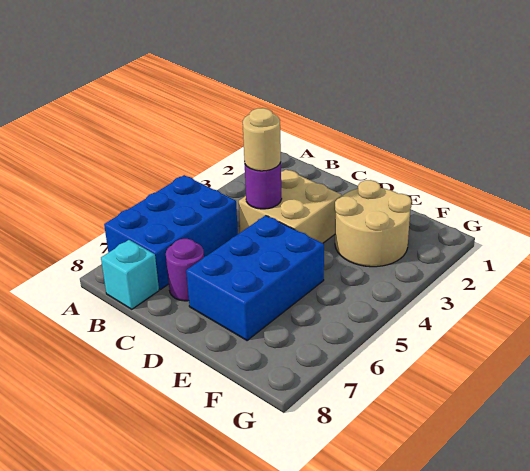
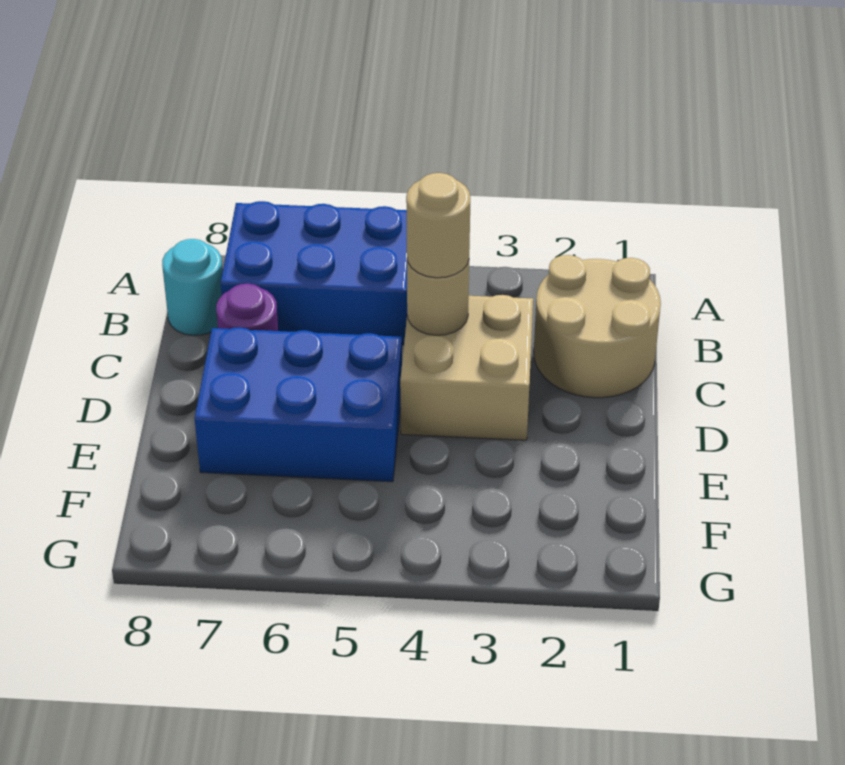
cyan brick B8 level 1 -> cyan round brick B8 level 1
purple round brick C4 level 2 -> tan round brick C4 level 2
tan round brick E2:F3 level 1 -> tan round brick B1:C2 level 1

